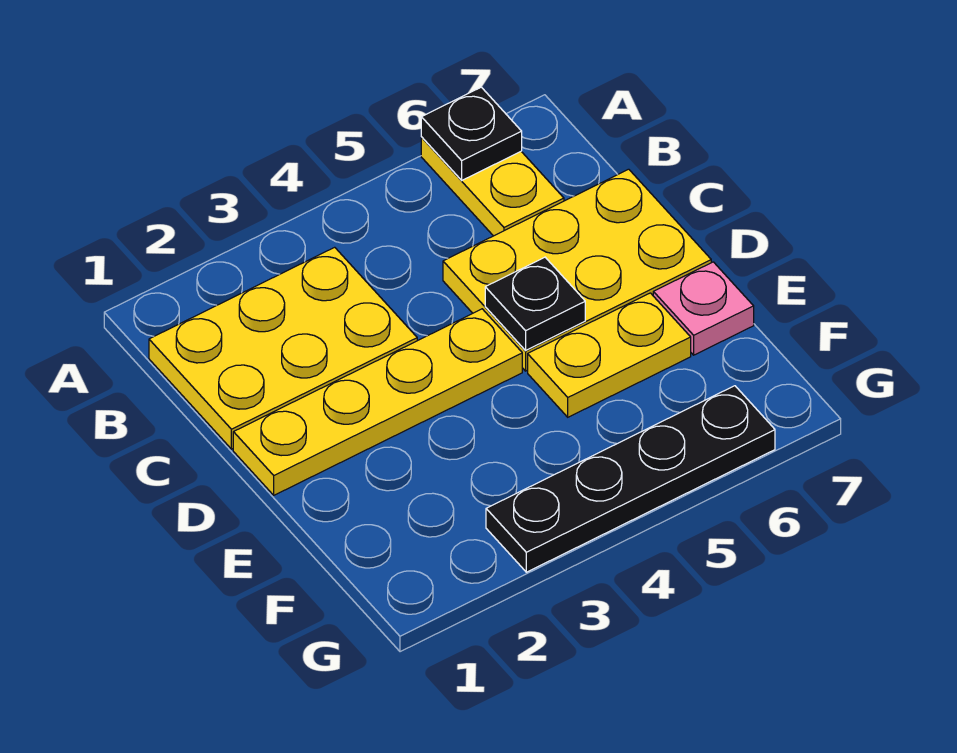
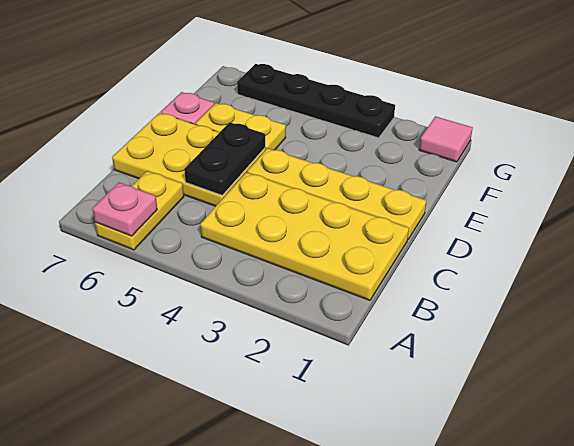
black plate A6 level 2 -> pink plate A6 level 2
yellow plate B1:C3 level 1 -> yellow plate B1:C4 level 1
black plate D5 level 2 -> black plate C5:D5 level 2
none -> pink tile G1 level 1

